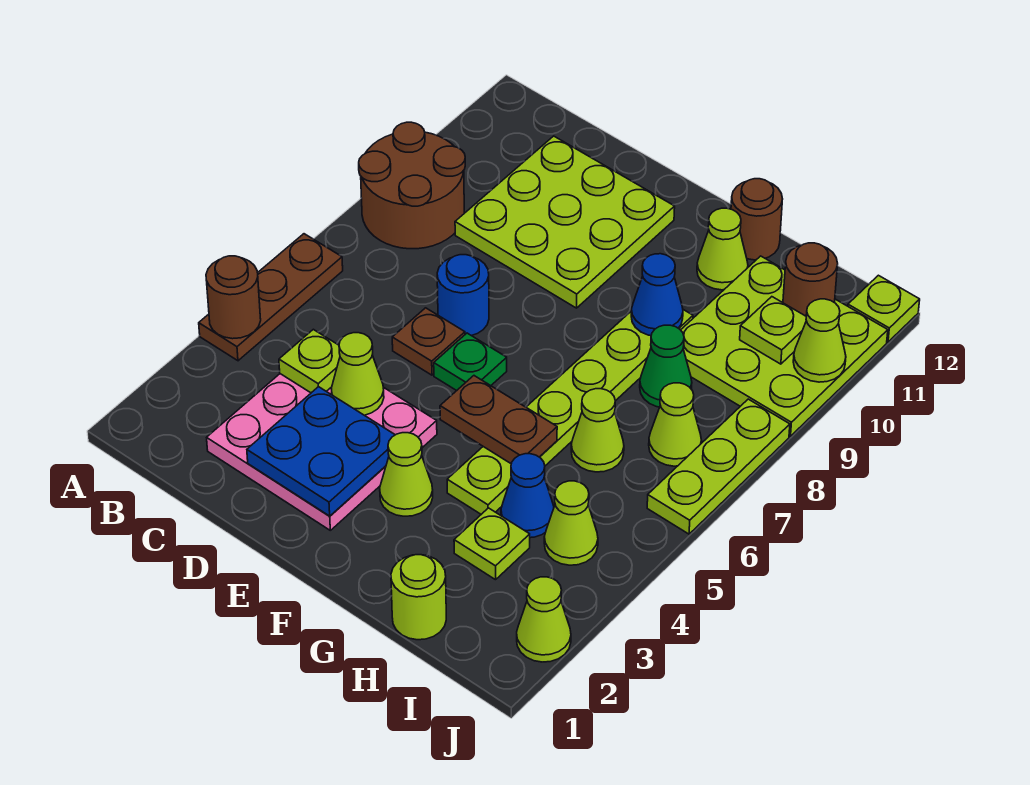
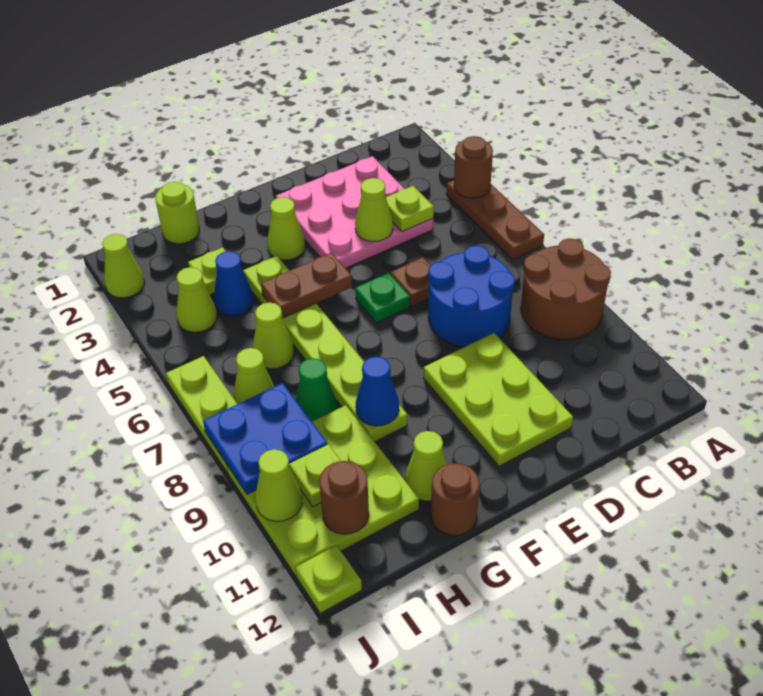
lime plate C9:E11 level 1 -> lime plate D9:E11 level 1
blue plate D2:E3 level 2 -> blue plate I8:J9 level 2
blue round brick D7 level 1 -> blue round brick C7:D8 level 1

